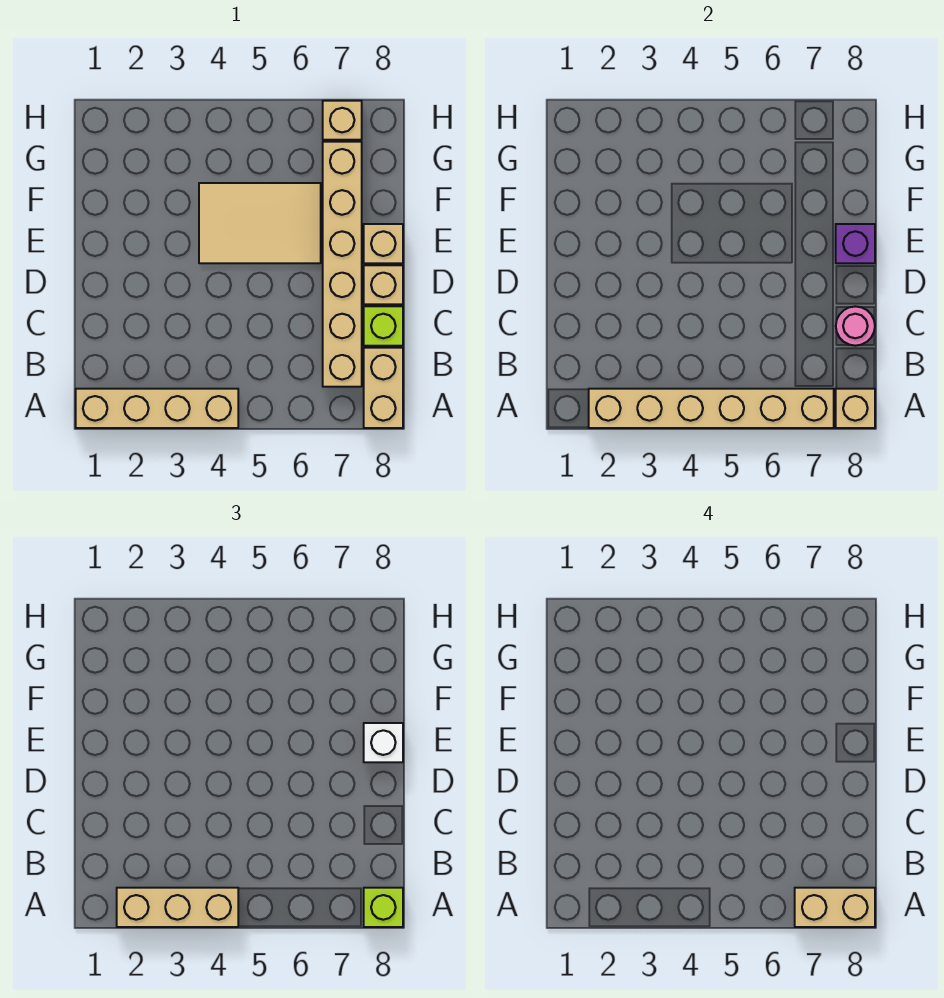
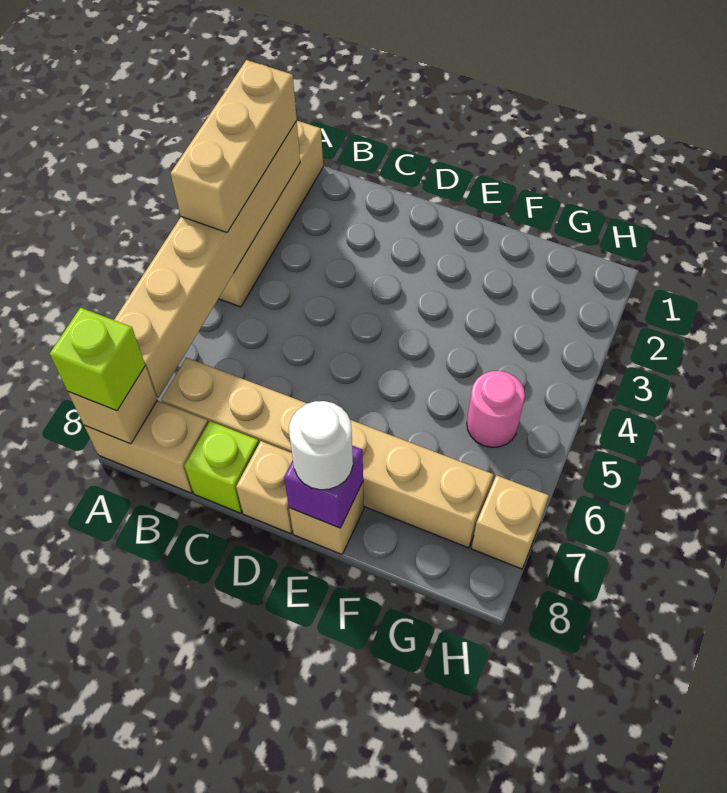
tan brick A7:A8 level 4 -> none
pink round brick C8 level 2 -> pink round brick G5 level 1
tan tile E4:F6 level 1 -> none
white brick E8 level 3 -> white round brick E8 level 3

